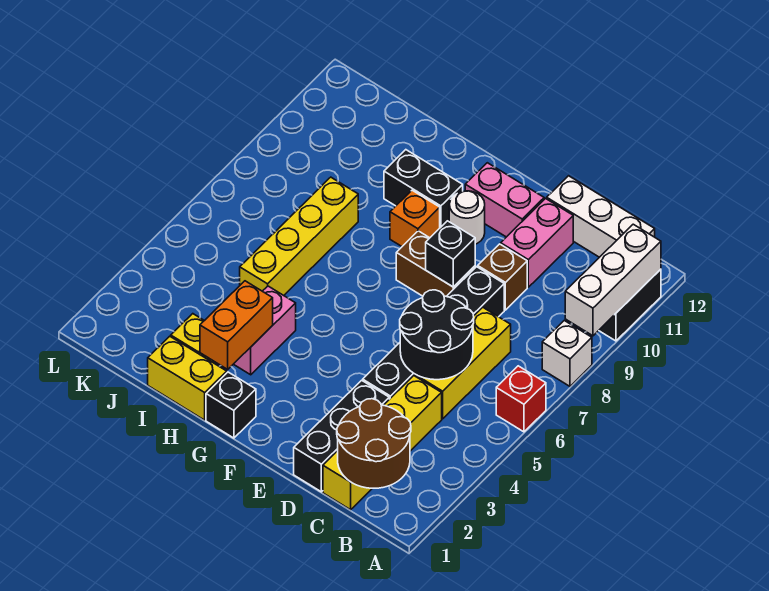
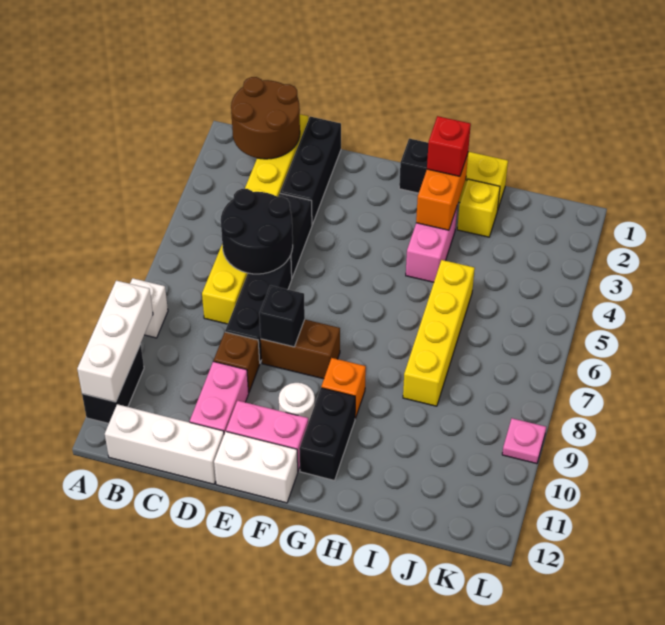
red brick A6 level 1 -> red brick H2 level 3
none -> white brick E12:F12 level 1
black brick G10:H10 level 1 -> black brick G10:G11 level 1
none -> pink plate L9 level 1

